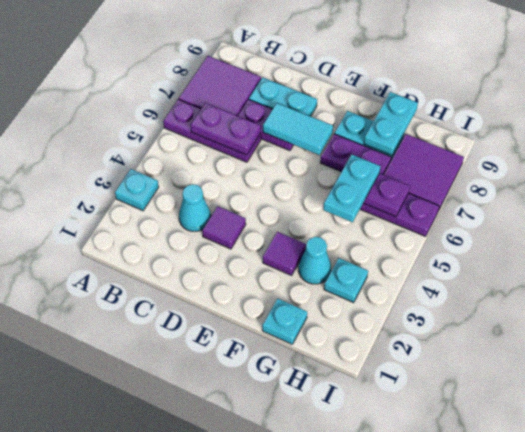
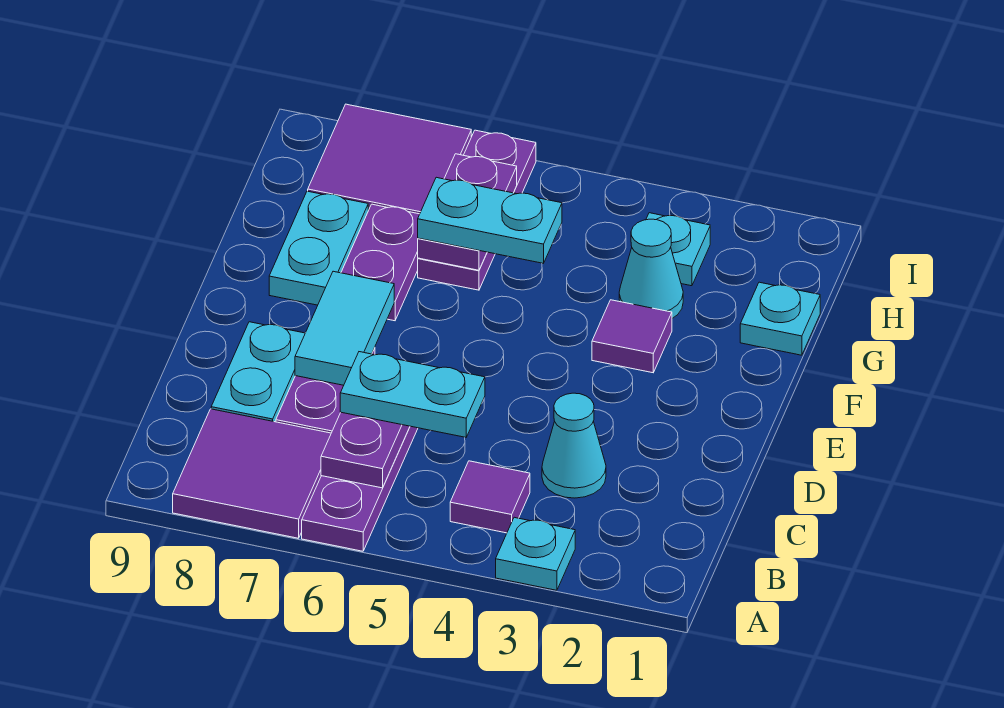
purple tile D3 level 1 -> purple tile B4 level 1
cyan plate G8:G9 level 2 -> cyan plate C5:C6 level 3

